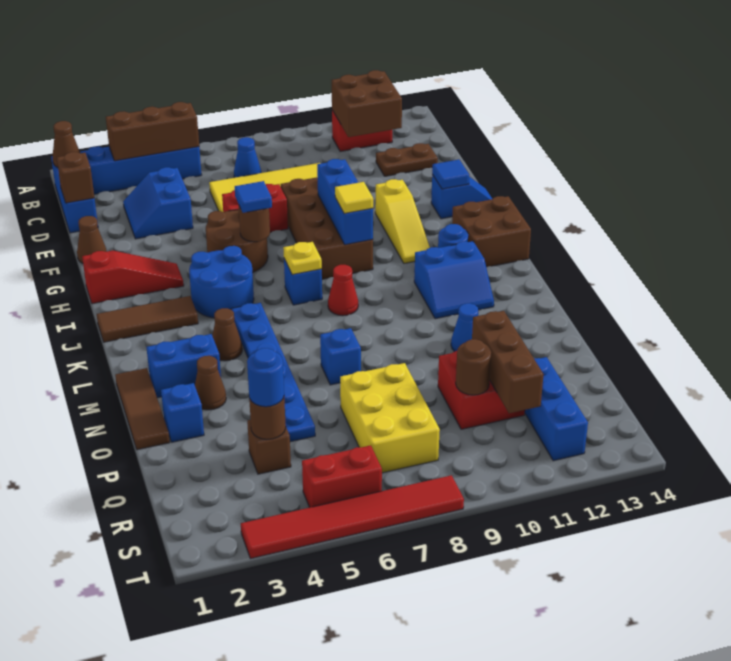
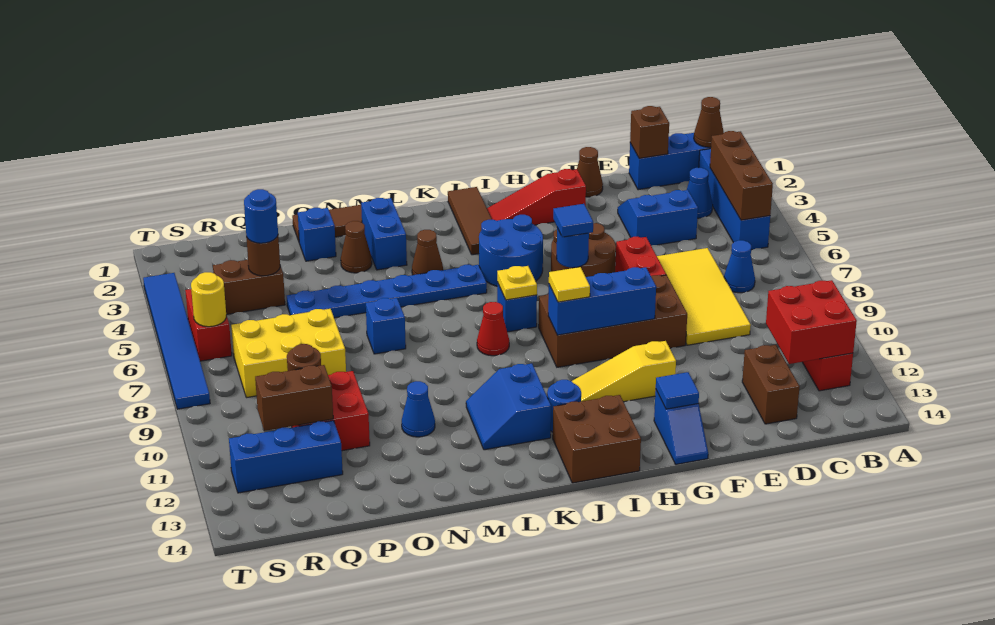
brown brick B11:C12 level 2 -> red brick B11:C12 level 2
none -> blue cone C3 level 1
brown plate D12:D13 level 1 -> brown brick D12:D13 level 1
red slope H1:H3 level 1 top 1 -> red slope G2:I2 level 1 top G
brown round brick H6 level 2 -> blue round brick H6 level 2
brown brick P11:R11 level 2 -> brown brick Q11:R11 level 2
brown brick Q4 level 1 -> brown brick Q4:R4 level 1
none -> yellow round brick S6 level 2
red tile T3:T8 level 1 -> blue tile T3:T8 level 1

